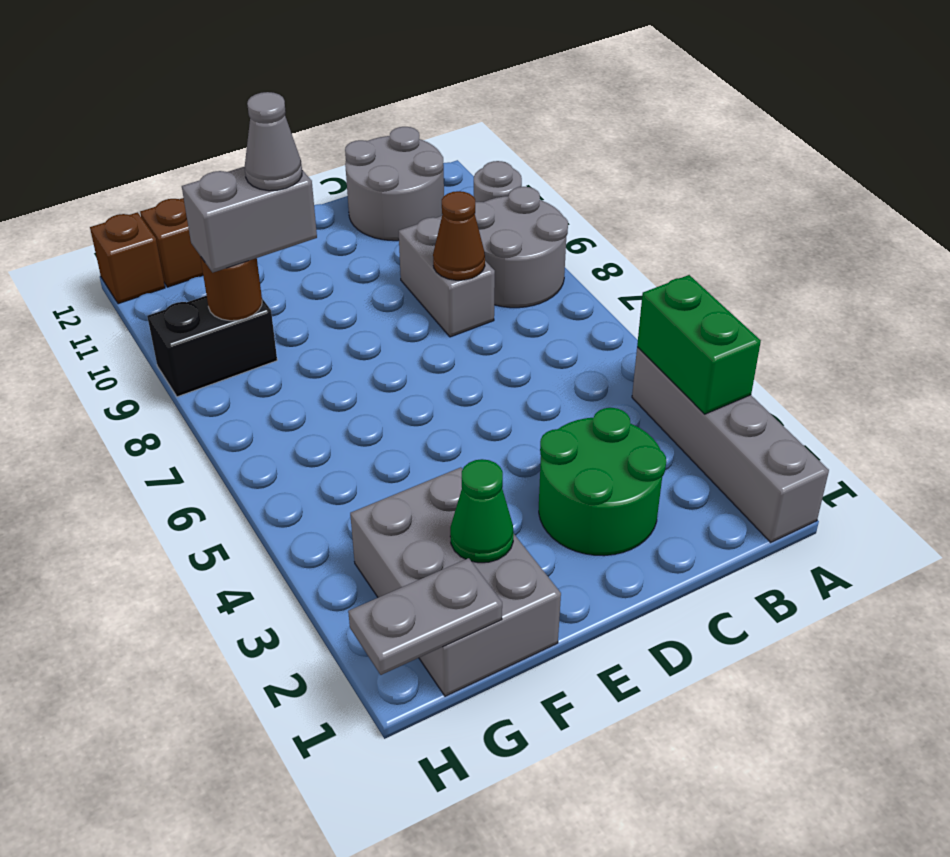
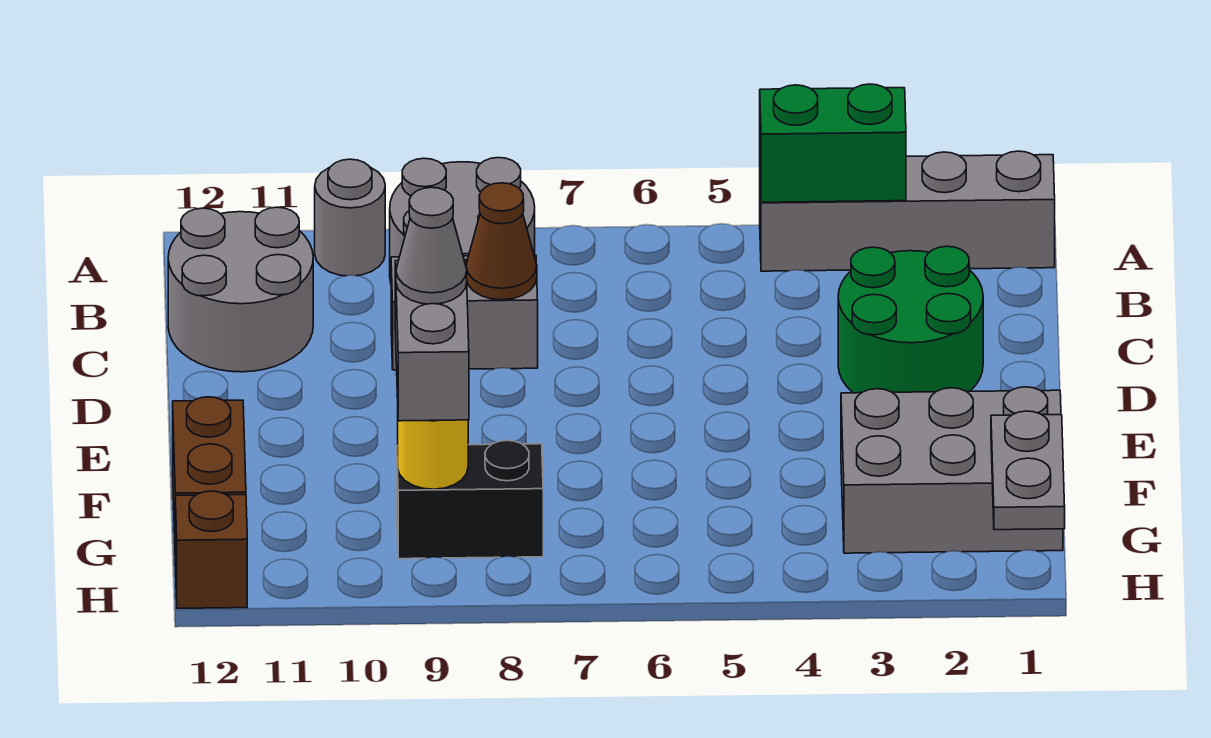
green cone F2 level 2 -> none
black brick G9:H9 level 1 -> black brick G8:G9 level 1
brown round brick G9 level 2 -> yellow round brick G9 level 2

